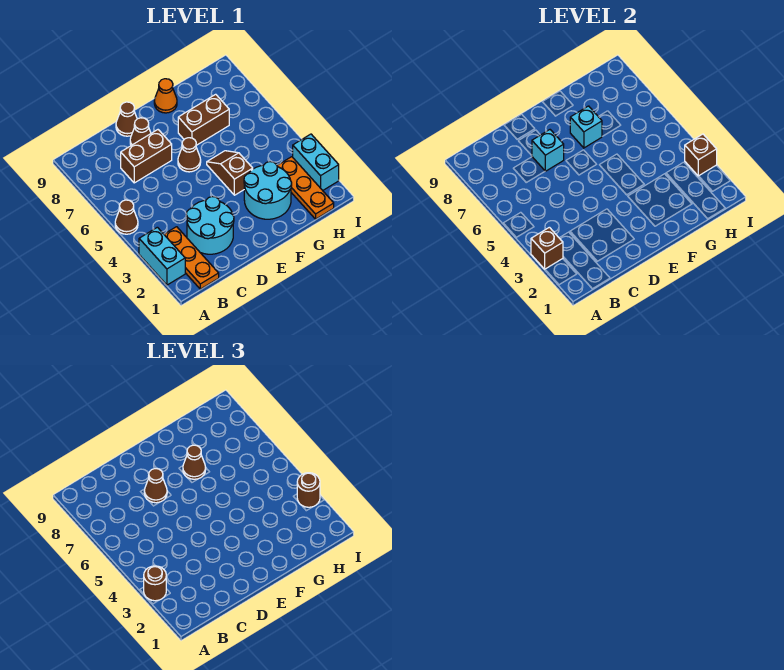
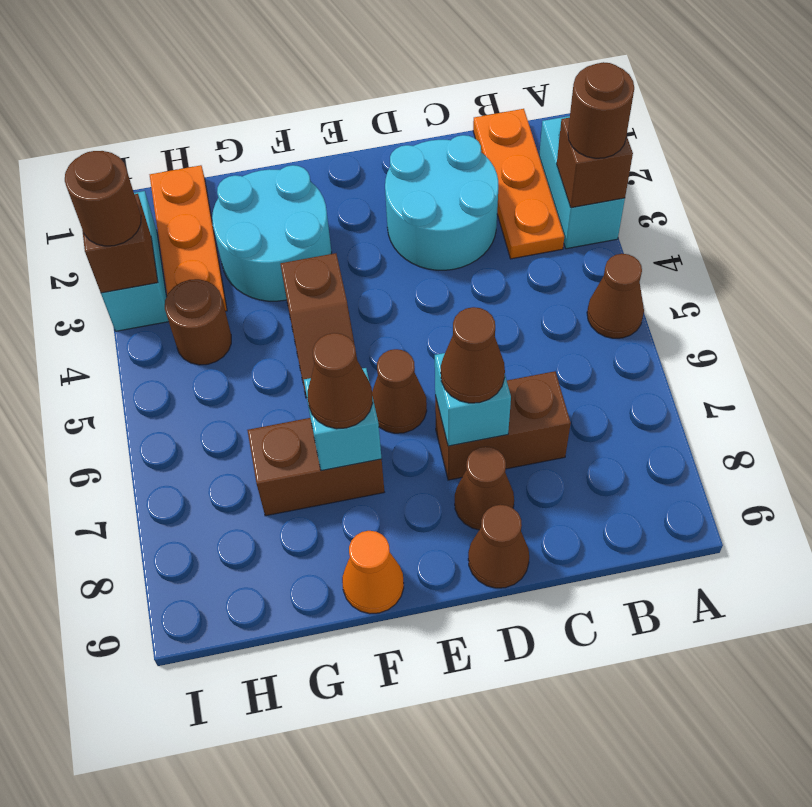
none -> brown round brick H4 level 1

